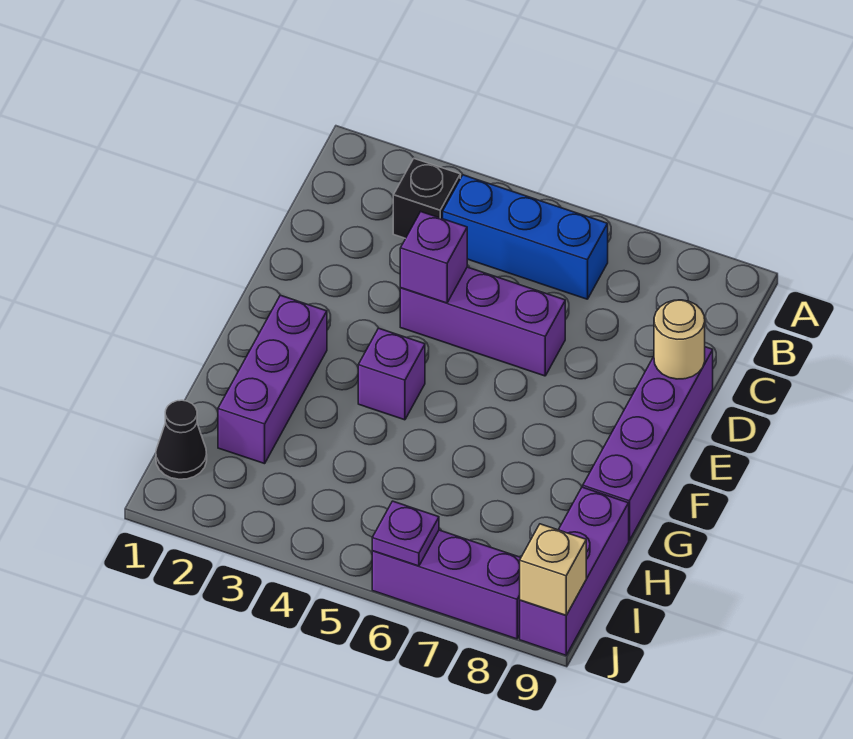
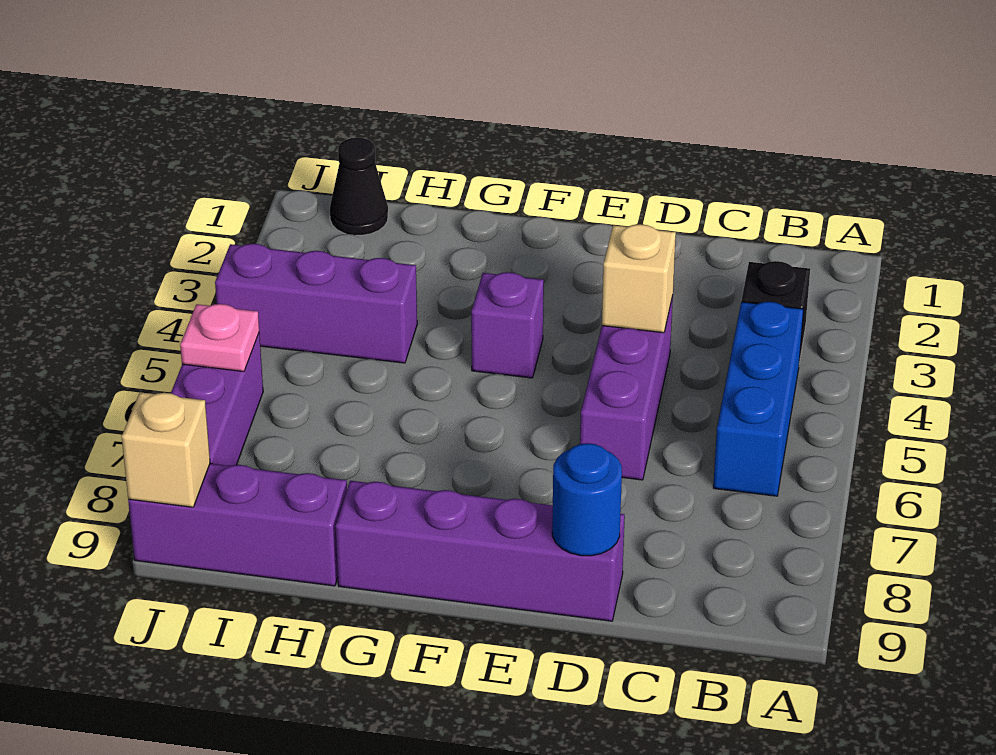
purple brick D4 level 2 -> tan brick D4 level 2
tan round brick D9 level 2 -> blue round brick D9 level 2
purple brick F2:H2 level 1 -> purple brick H4:J4 level 1
purple plate J6 level 2 -> pink plate J6 level 2

